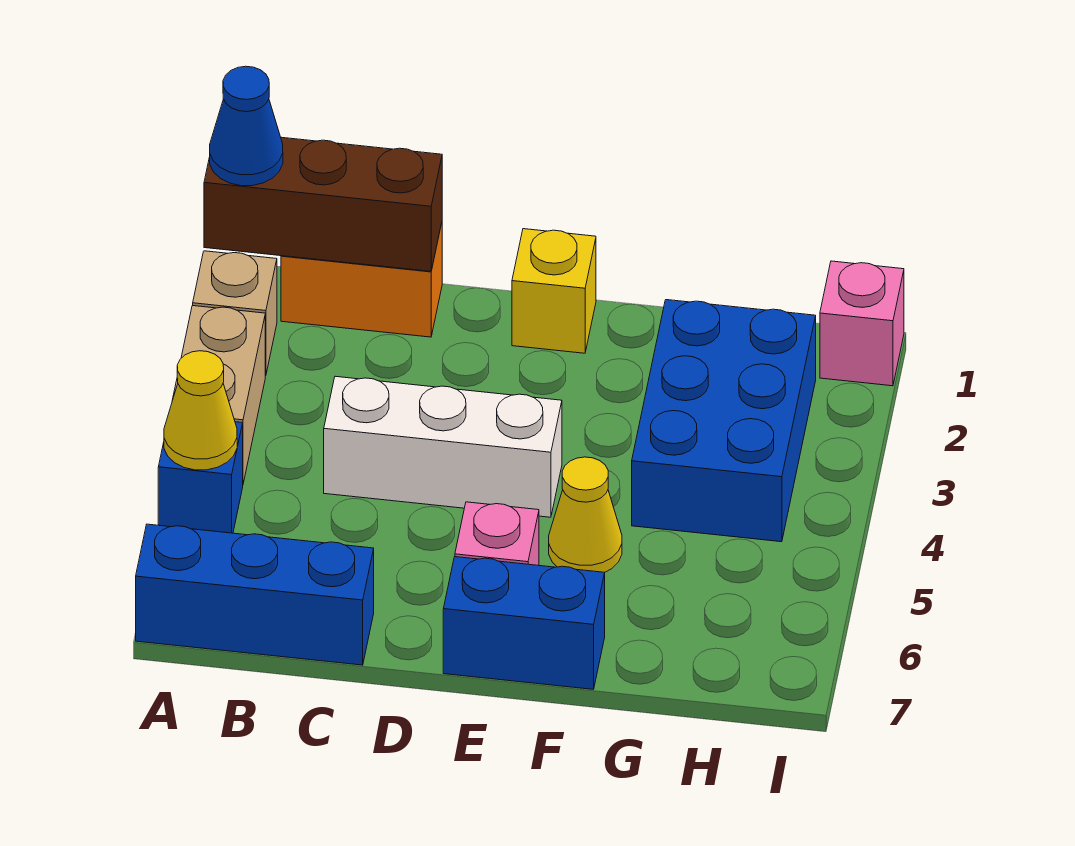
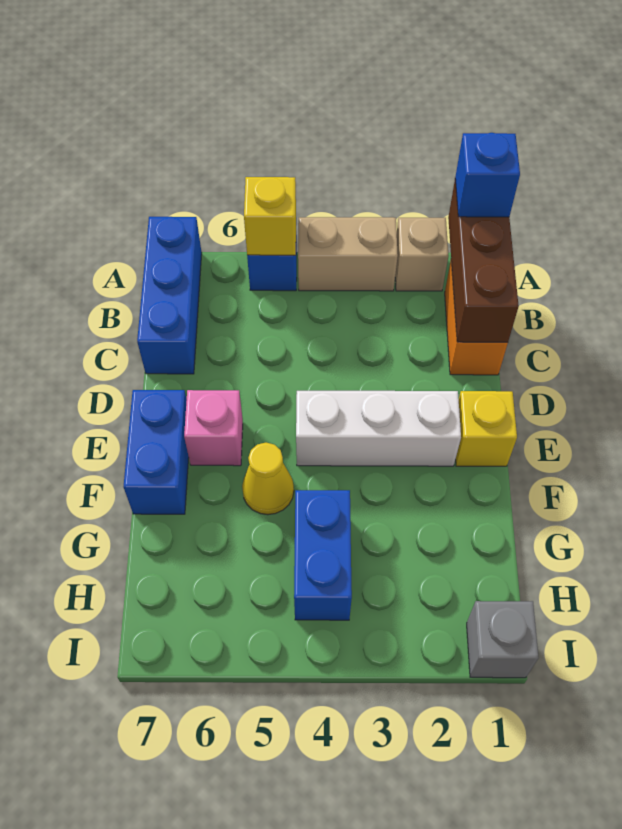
blue cone A1 level 3 -> blue brick A1 level 3
yellow cone A5 level 2 -> yellow brick A5 level 2
white brick C4:E4 level 1 -> white brick E2:E4 level 1
blue brick G2:H4 level 1 -> blue brick G4:H4 level 1
pink brick I1 level 1 -> grey brick I1 level 1

